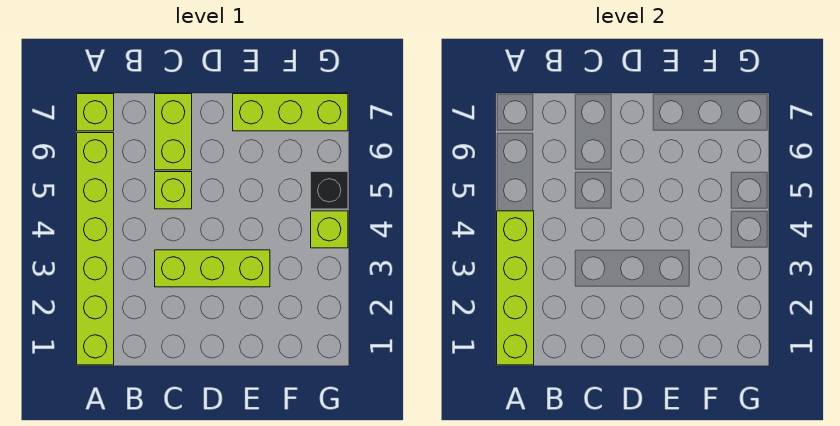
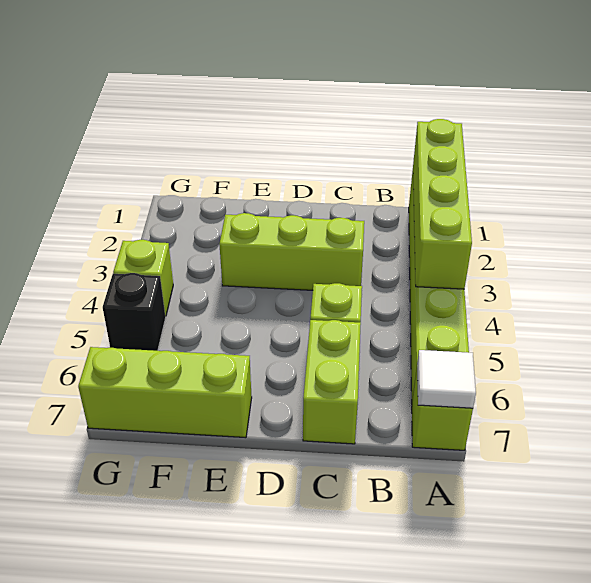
none -> white tile A7 level 2

